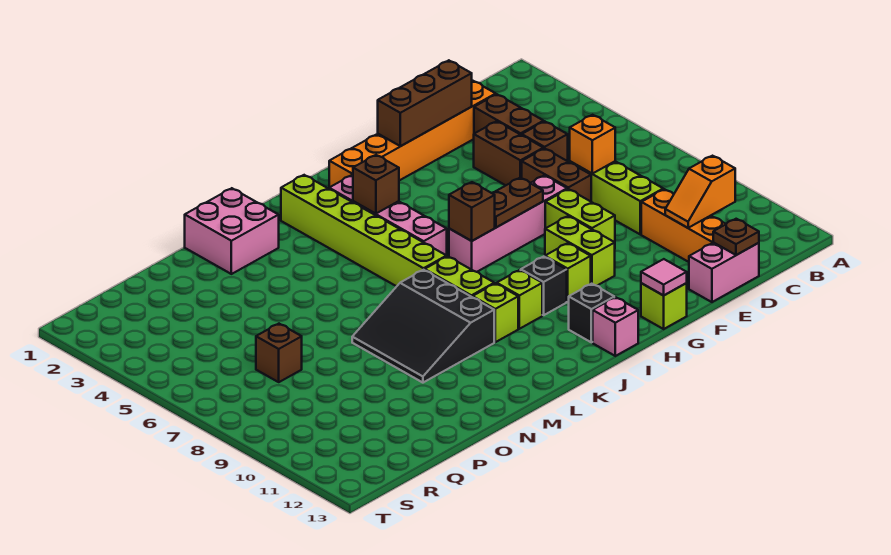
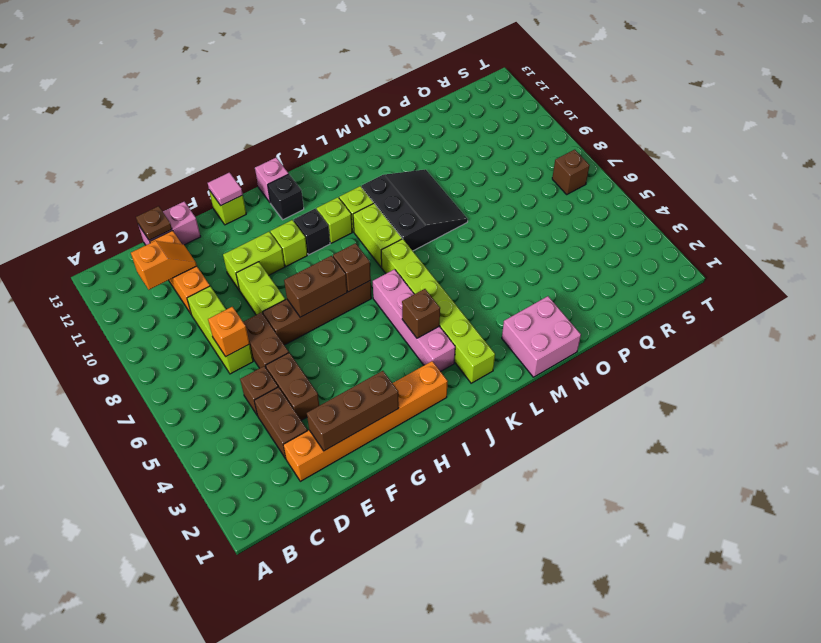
pink brick F7:I7 level 1 -> brown brick F7:I7 level 1
brown plate G7:H7 level 2 -> brown brick G7:H7 level 2
lime brick G9:G10 level 1 -> lime brick F10:G10 level 1
brown brick Q7 level 1 -> brown brick S7 level 1

